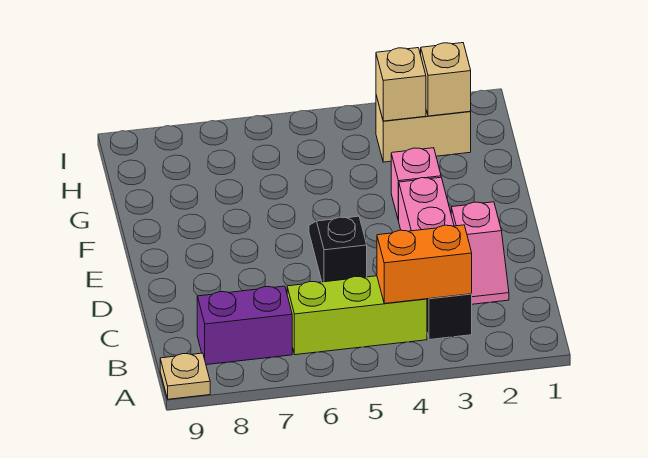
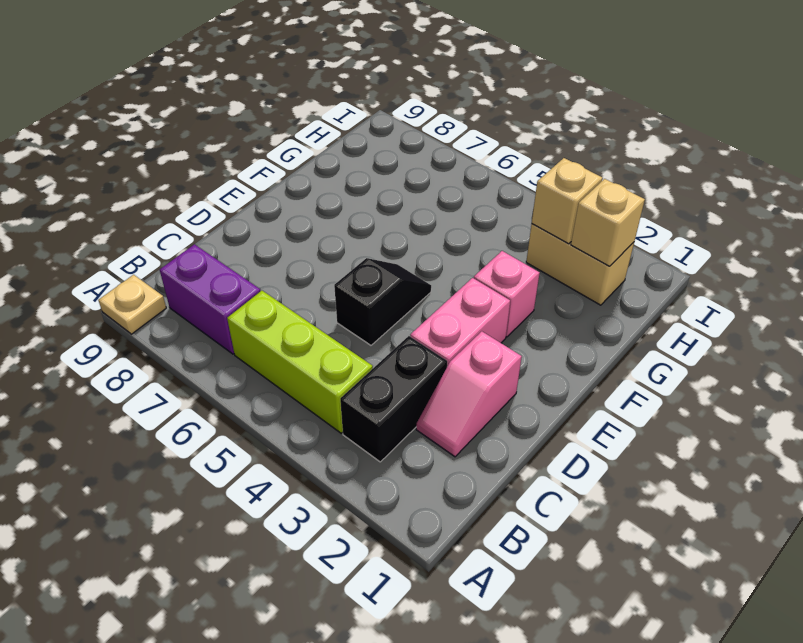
orange brick B3:B4 level 2 -> none

